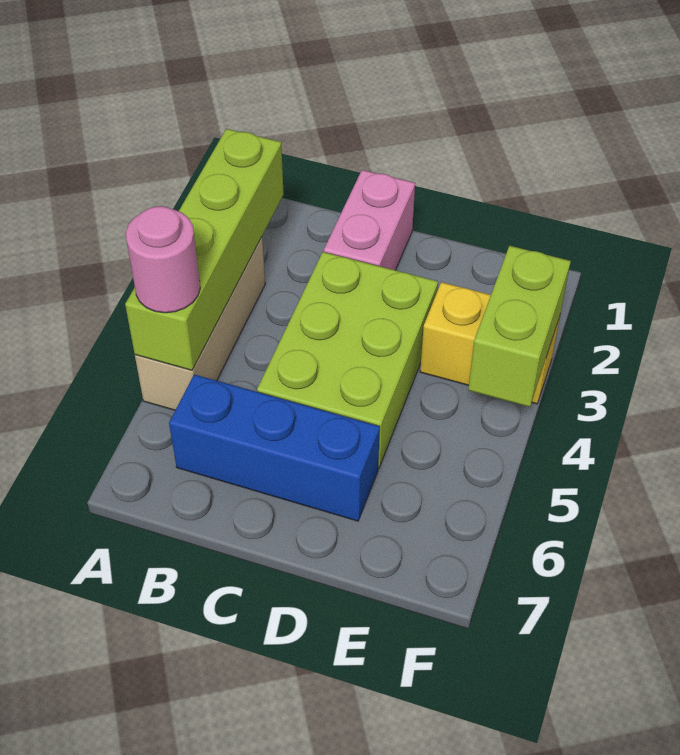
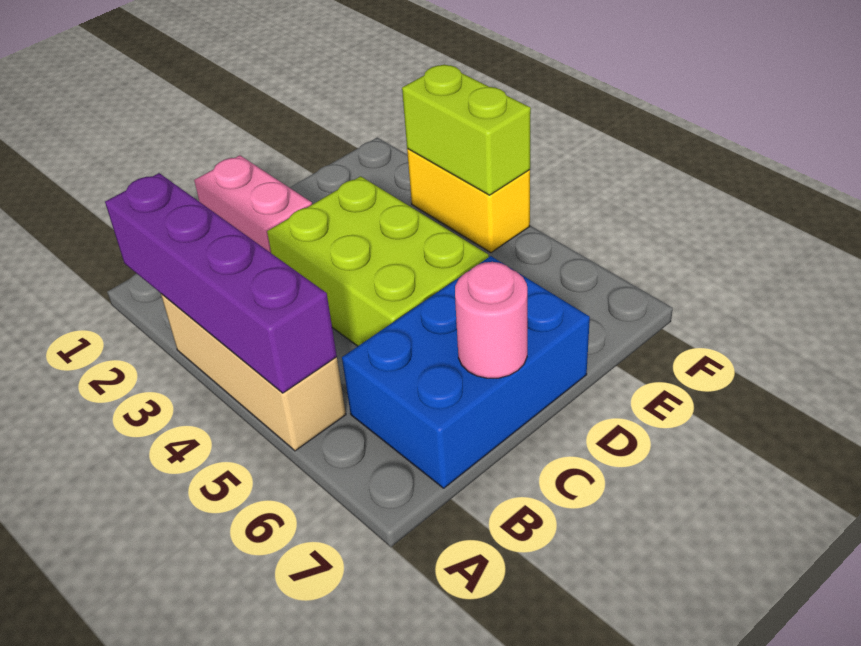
lime brick A2:A5 level 2 -> purple brick A2:A5 level 2
pink round brick A5 level 3 -> pink round brick C7 level 2
blue brick B6:D6 level 1 -> blue brick B6:D7 level 1
yellow brick E3:F3 level 1 -> yellow brick F3:F4 level 1

